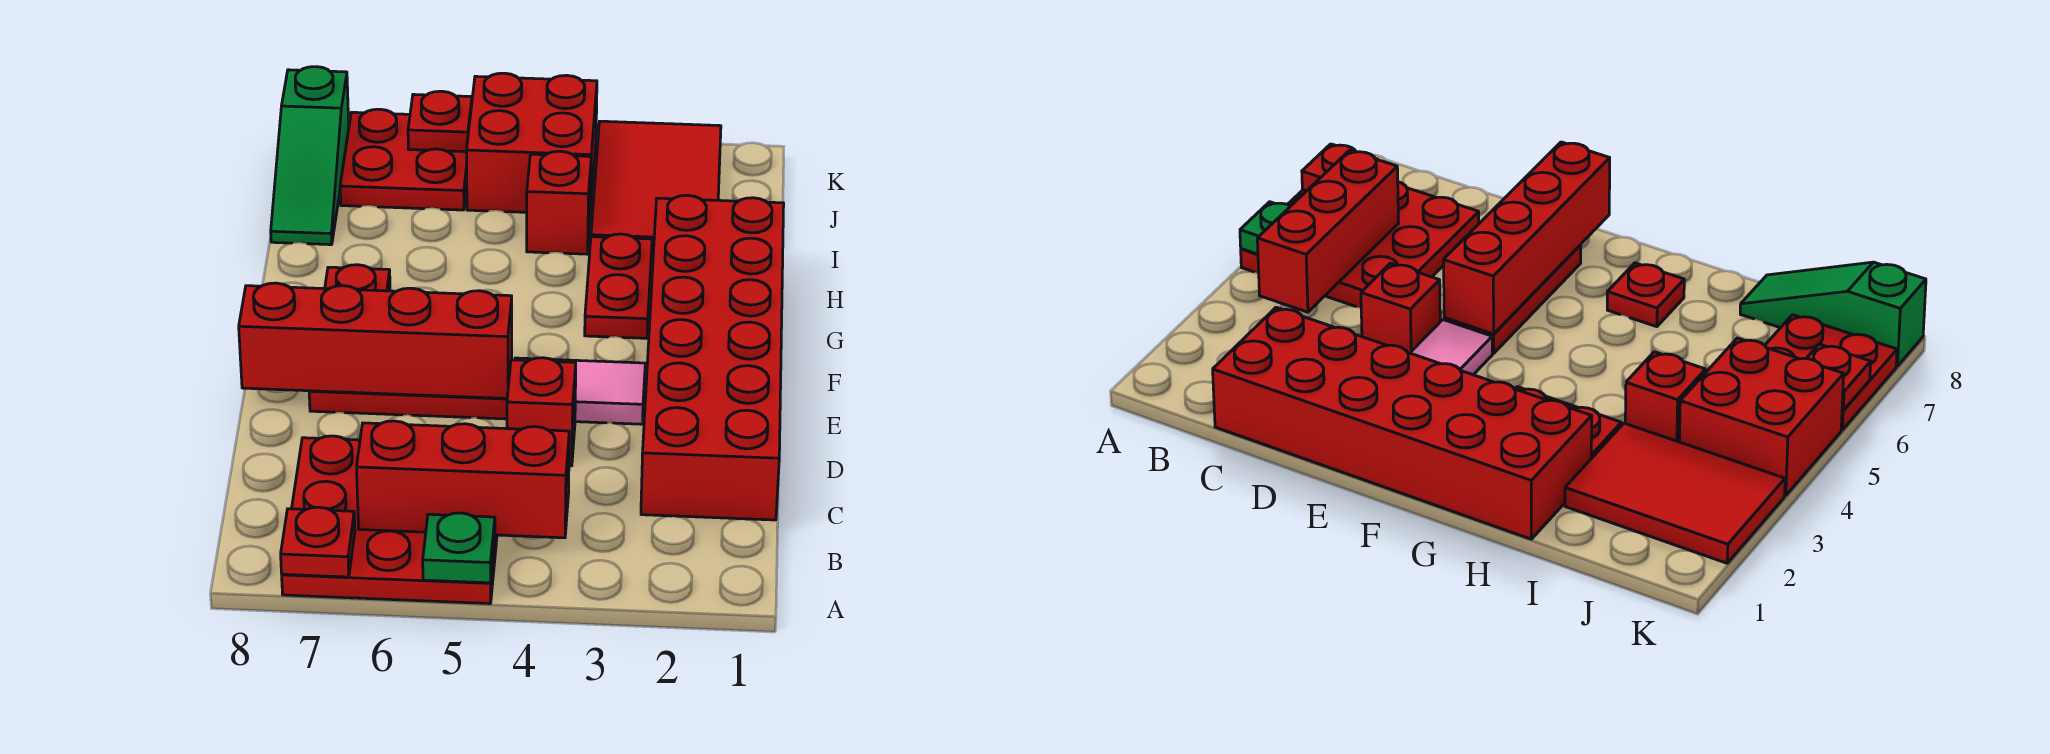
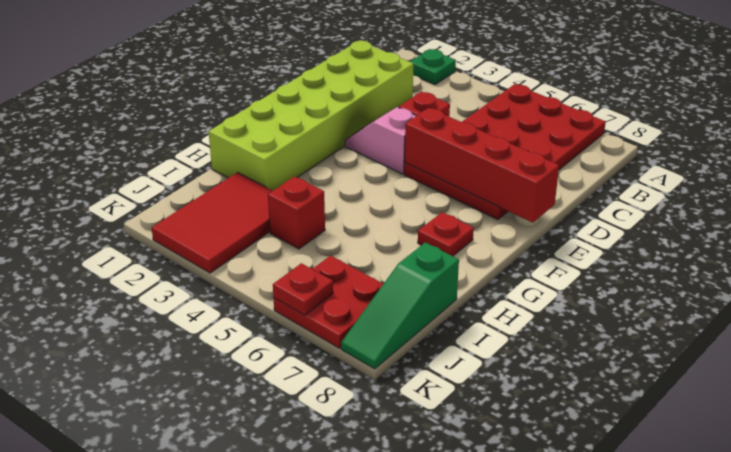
green plate A5 level 2 -> green plate A2 level 1
red plate A7 level 2 -> none
red brick B4:B6 level 2 -> none
red brick C1:H2 level 1 -> lime brick C1:H2 level 1
pink tile E3:E4 level 1 -> pink slope E3:E4 level 1 top 4
red plate G3:H3 level 1 -> none
green slope I8:K8 level 1 top K -> green slope I8:K8 level 1 top I
red brick J4:K5 level 1 -> none

